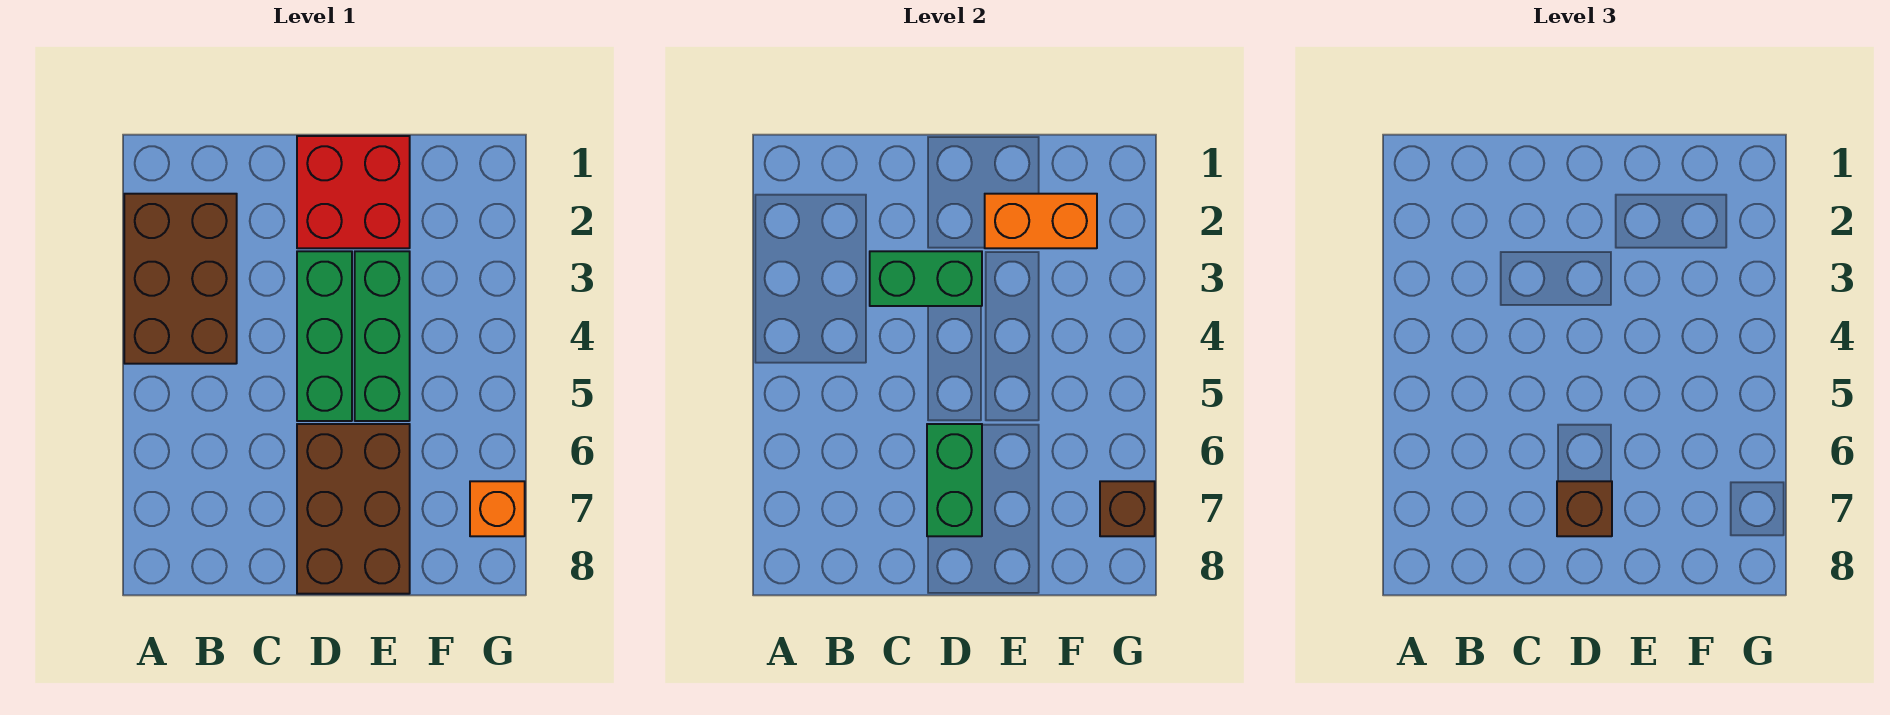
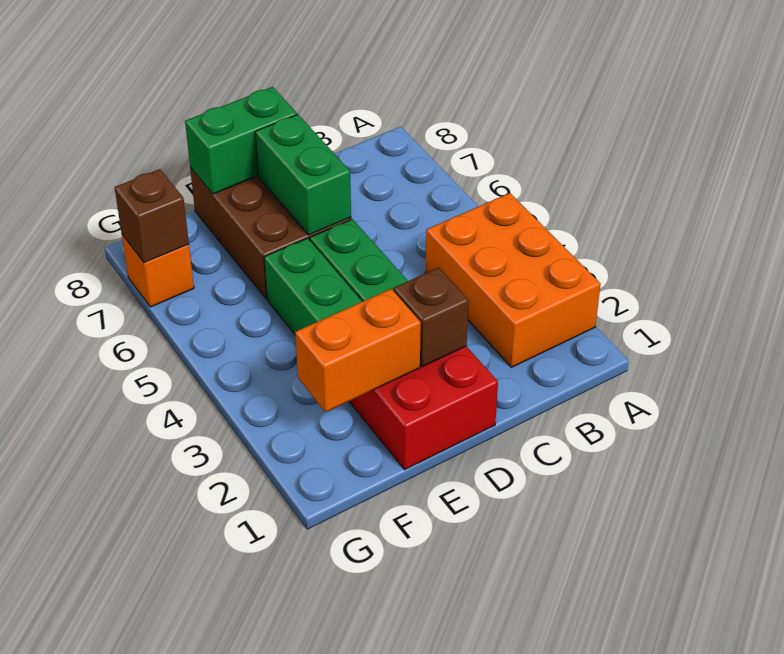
brown brick A2:B4 level 1 -> orange brick A2:B4 level 1
green brick C3:D3 level 2 -> green brick D8:E8 level 2
brown brick D7 level 3 -> brown brick D2 level 2

